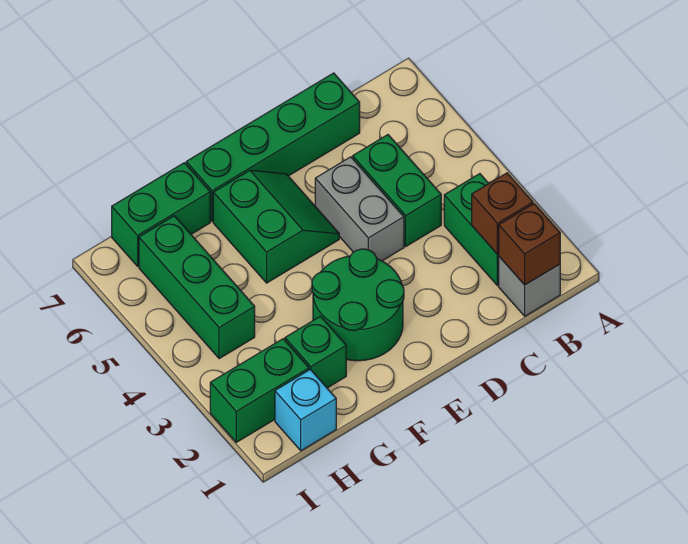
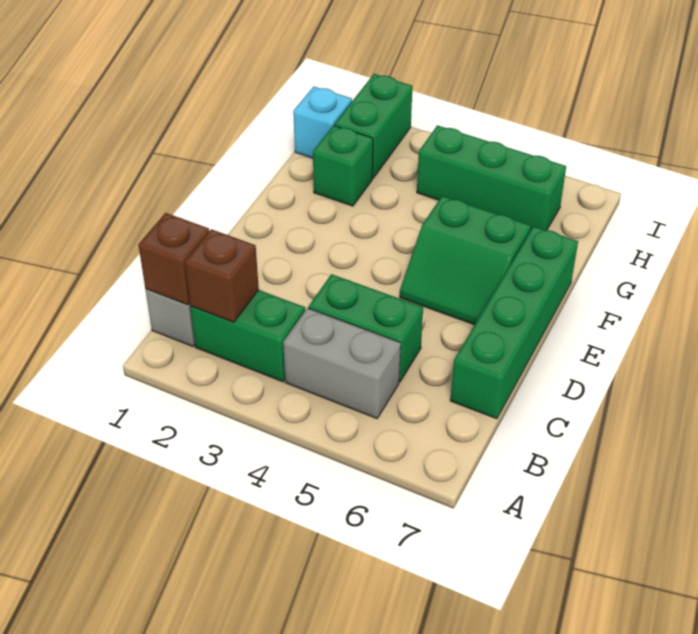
grey brick D4:D5 level 1 -> grey brick B4:B5 level 1
green round brick E2:F3 level 1 -> none
green brick G7:H7 level 1 -> none

